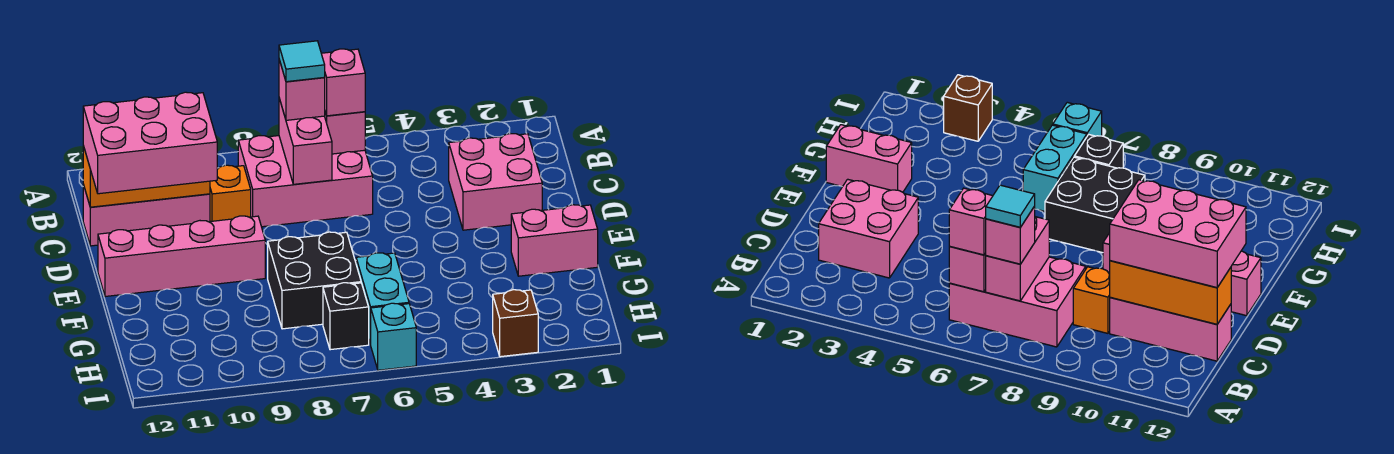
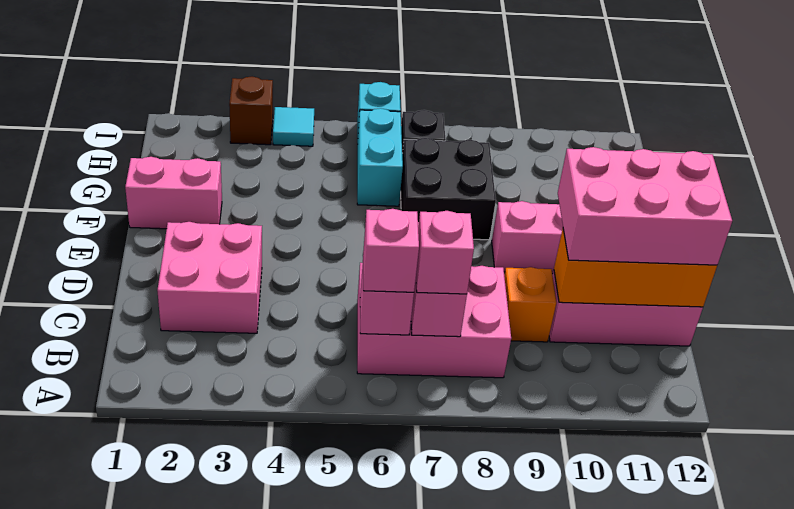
cyan tile B7 level 4 -> cyan tile I4 level 1

